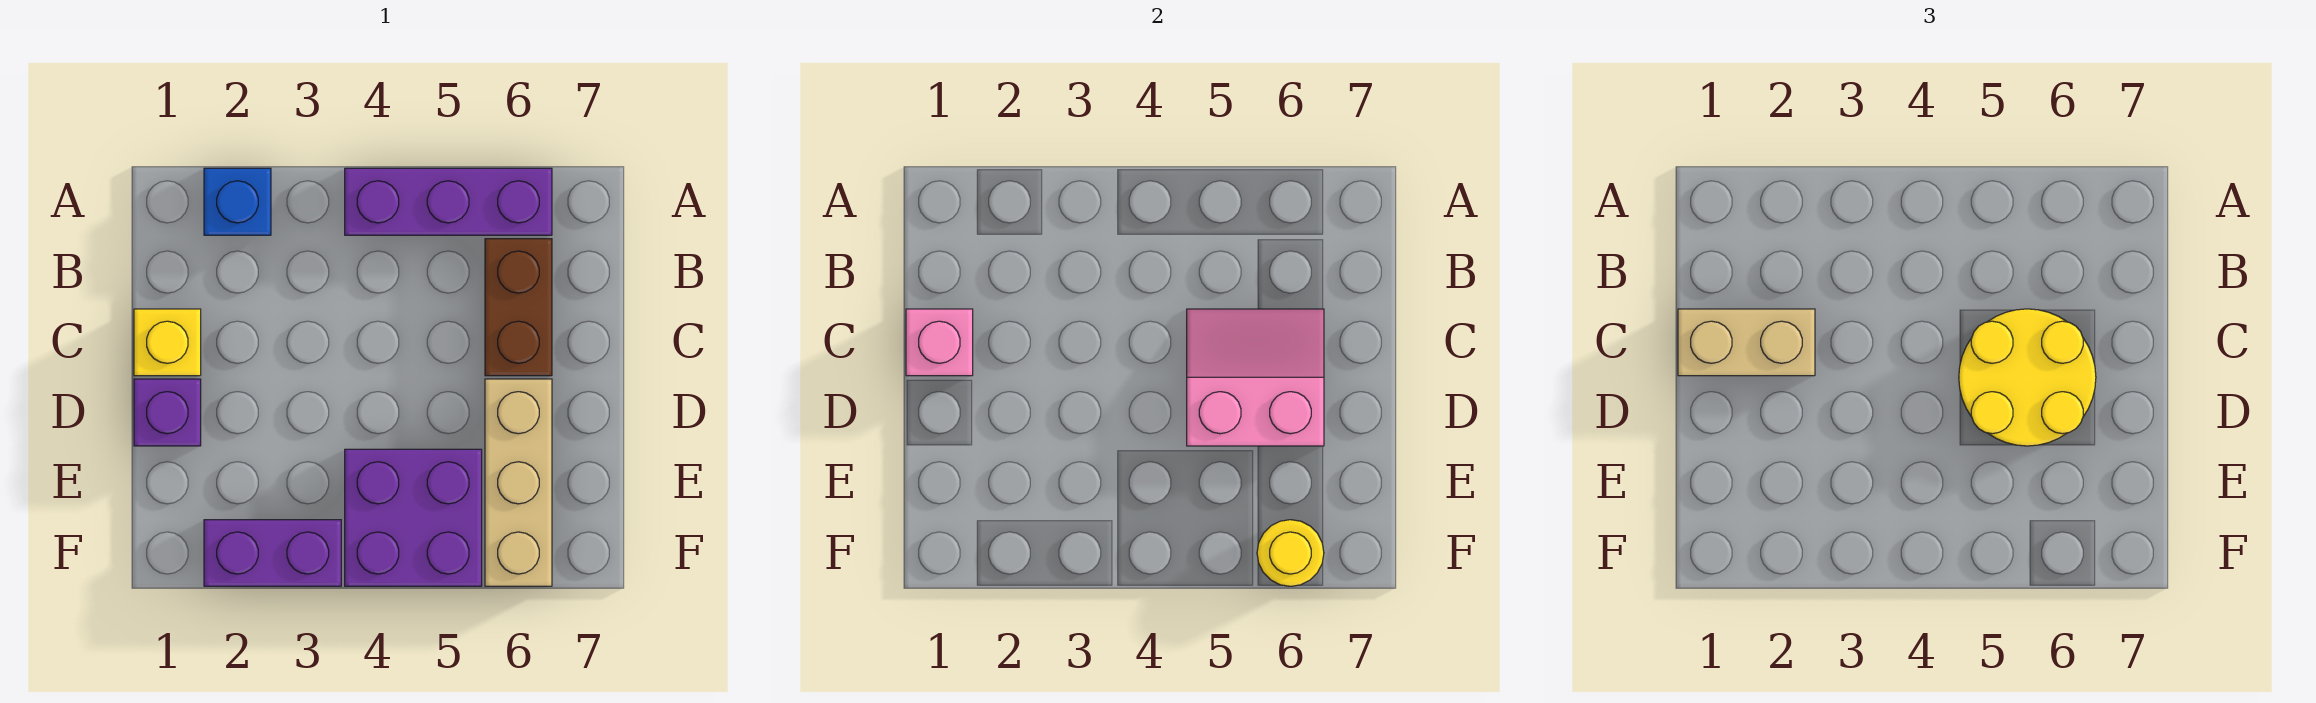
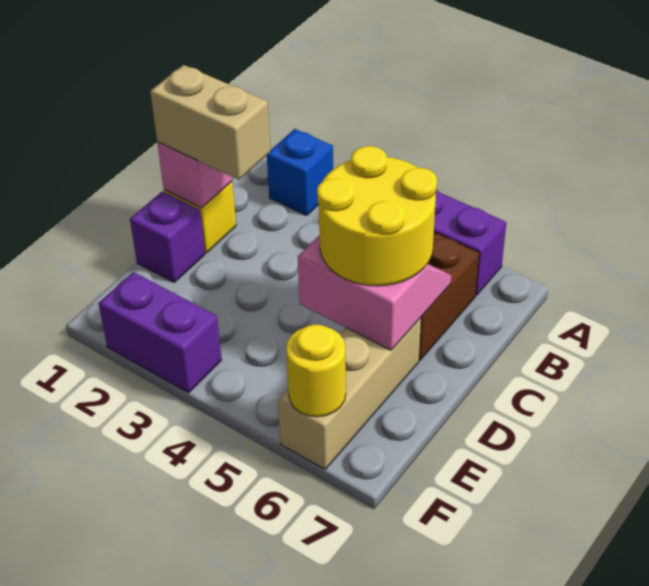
purple brick E4:F5 level 1 -> none

